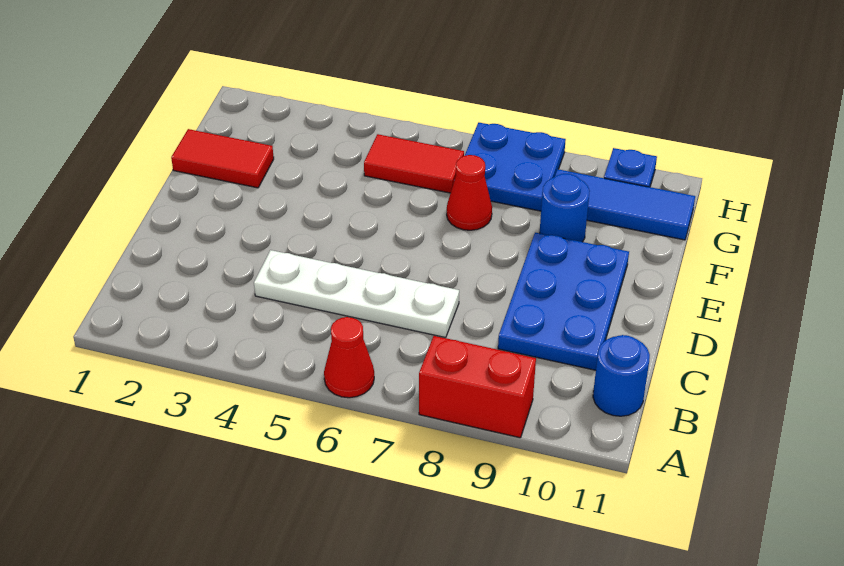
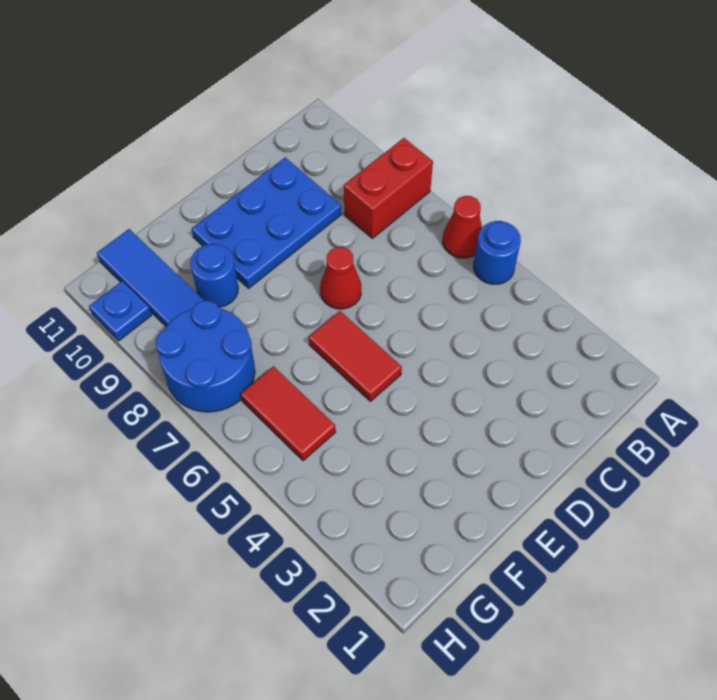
red brick A8:A9 level 1 -> red brick A8:B8 level 1
blue round brick B11 level 1 -> blue round brick A5 level 1
white plate C4:C7 level 1 -> none
red tile F1:F2 level 1 -> red tile E5:E6 level 1
red cone F7 level 1 -> red cone D7 level 1
blue plate G7:H8 level 1 -> blue round brick G7:H8 level 1

